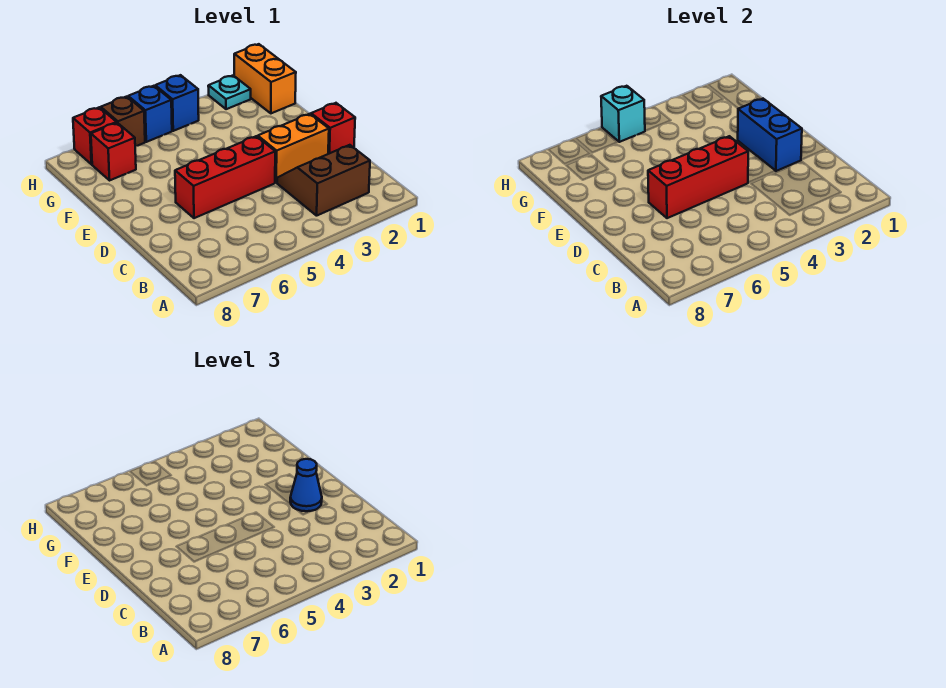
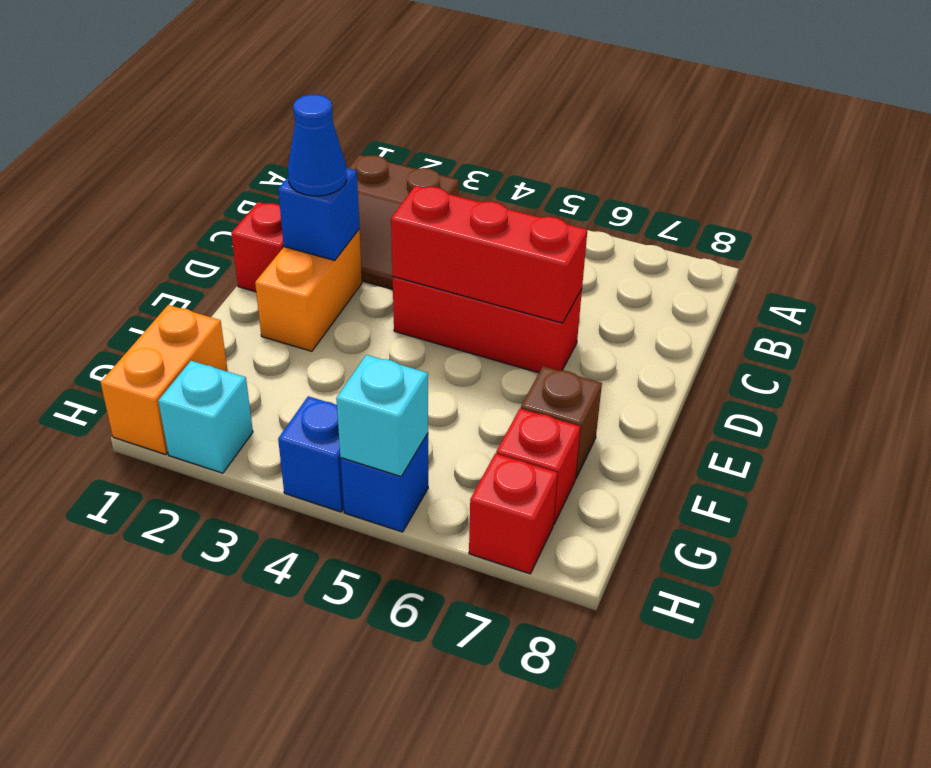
orange brick D2:D3 level 1 -> orange brick D2:E2 level 1
blue brick D2:E2 level 2 -> blue brick D2 level 2
cyan plate H2 level 1 -> cyan brick H2 level 1
brown brick H6 level 1 -> brown brick F7 level 1

